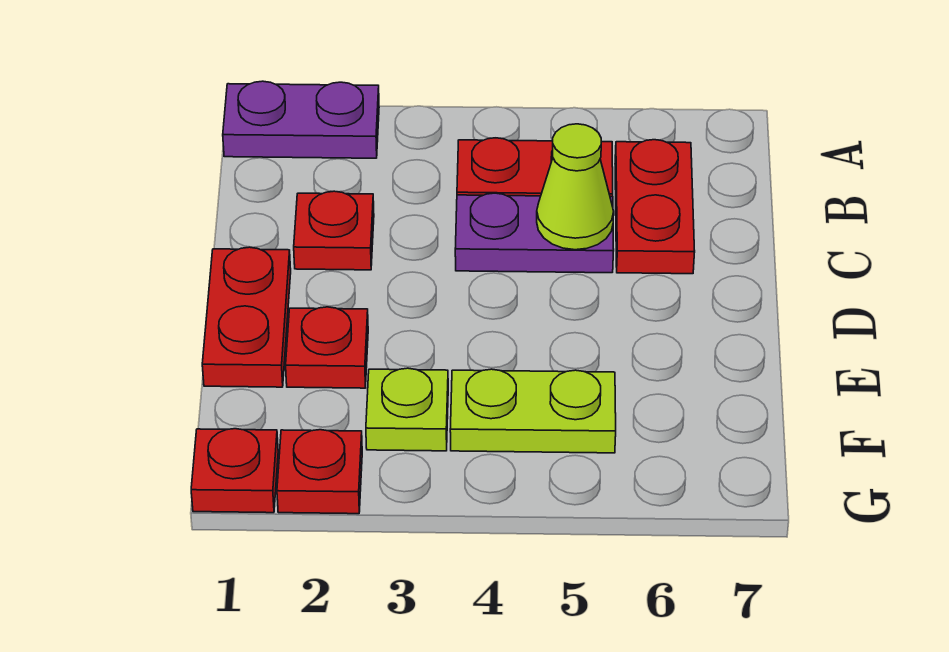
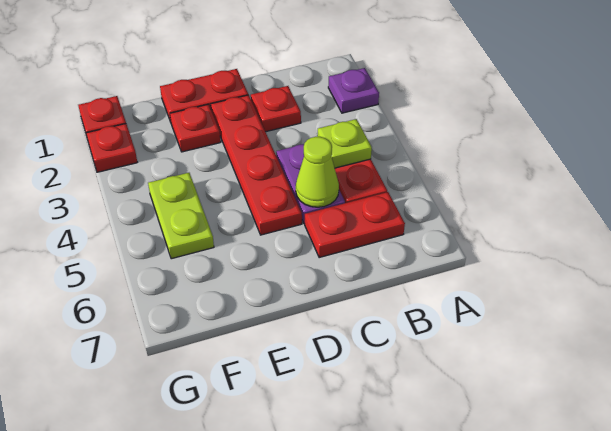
purple plate A1:A2 level 1 -> purple plate A2 level 1
none -> red plate D2:D5 level 1
lime plate F3 level 1 -> lime plate B4 level 2

